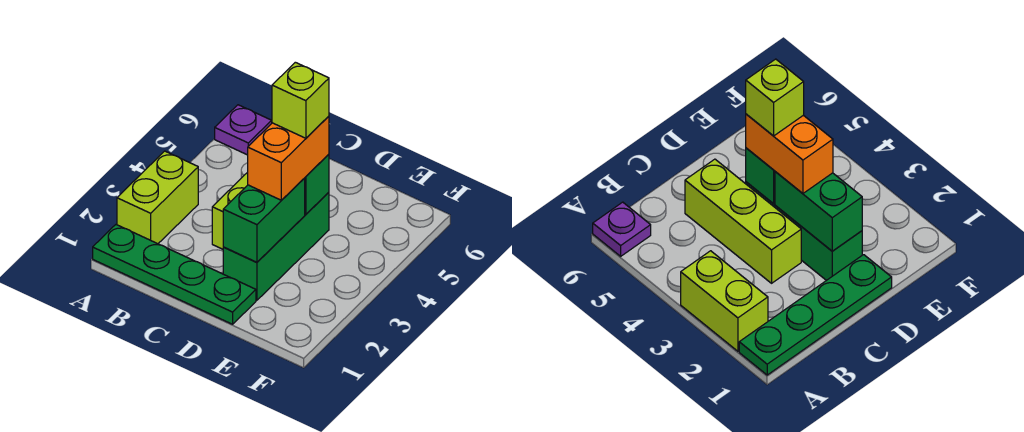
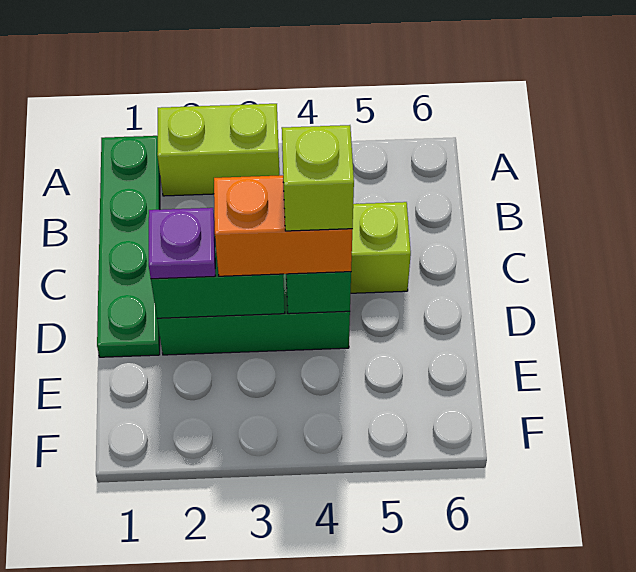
purple plate A6 level 1 -> purple plate D2 level 3

